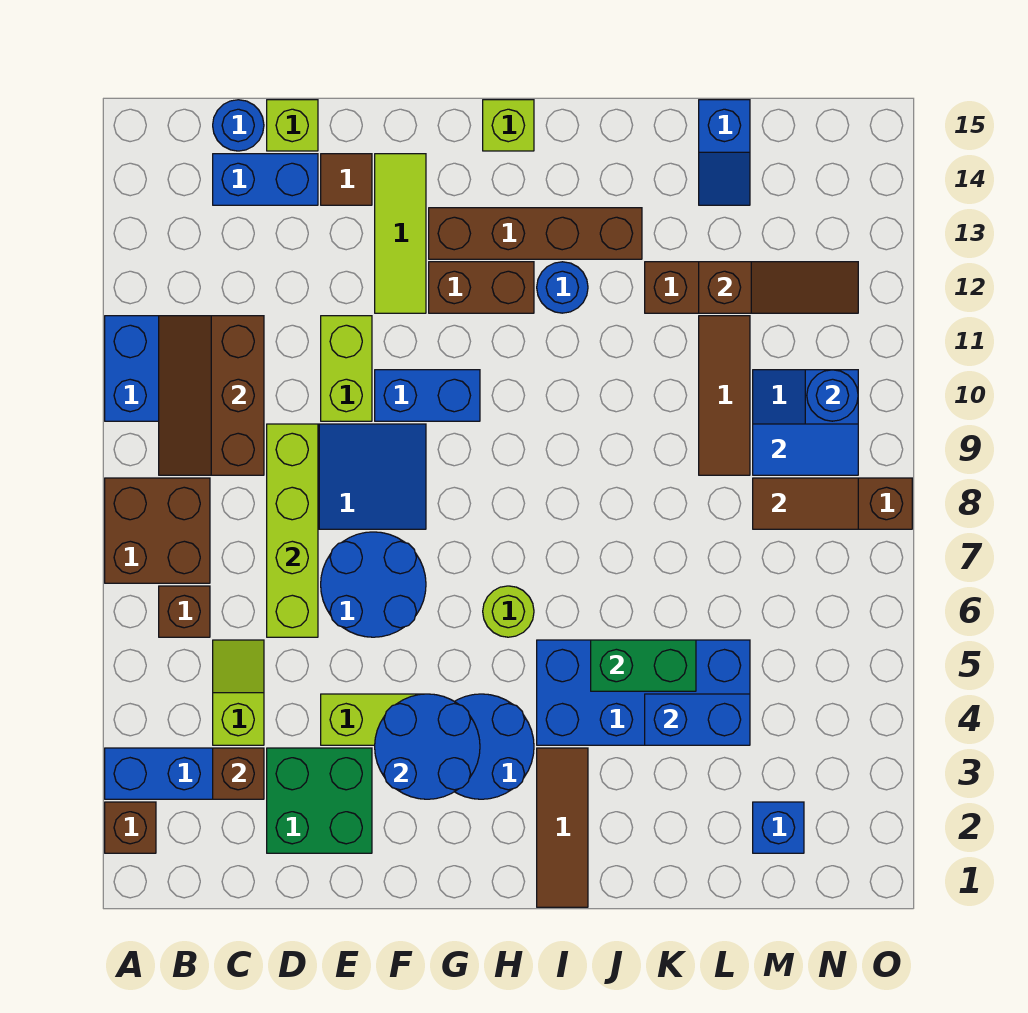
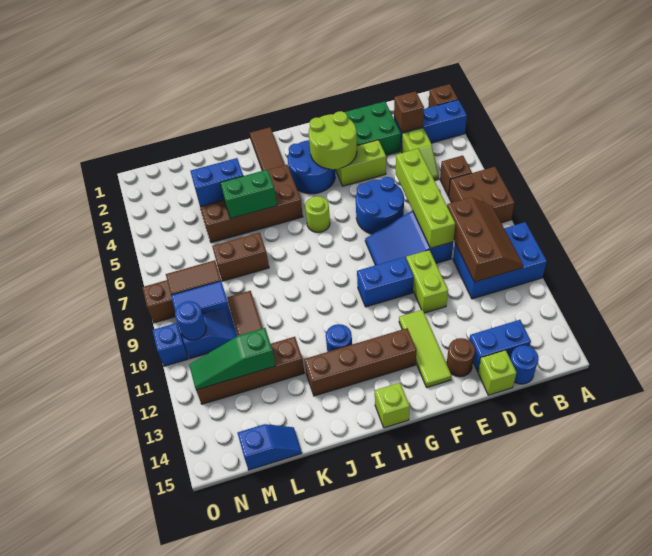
brown tile E14 level 1 -> brown round brick E14 level 1
blue round brick F3:G4 level 2 -> lime round brick F3:G4 level 2
brown brick G12:H12 level 1 -> brown brick K7:L7 level 1
blue brick I4:L5 level 1 -> brown brick I4:L5 level 1
brown slope L12:N12 level 2 top L -> green slope L12:N12 level 2 top L
blue slope L14:L15 level 1 top 15 -> blue slope L15:M15 level 1 top M
blue brick M2 level 1 -> blue brick O10 level 1

